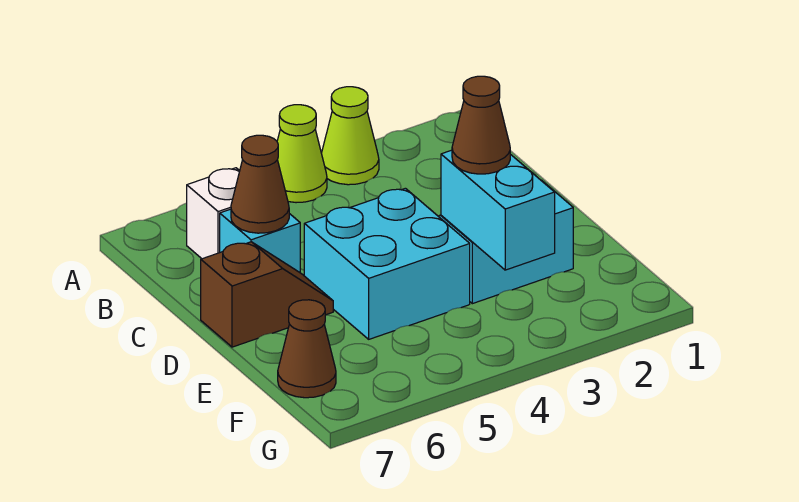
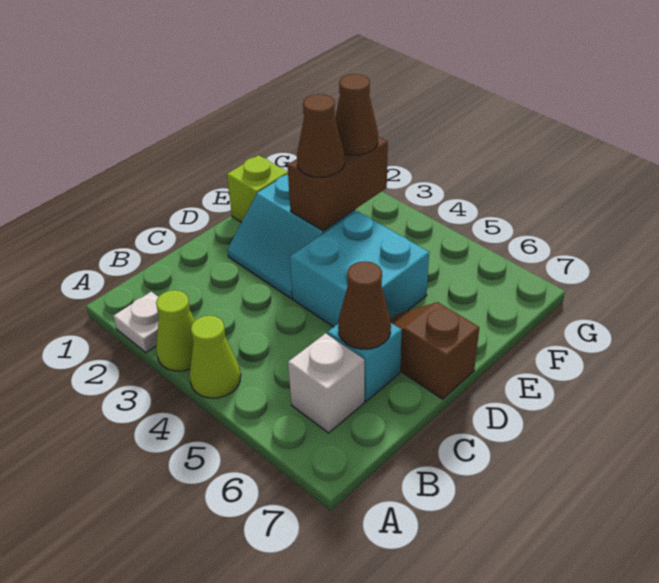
none -> white plate A2 level 1
none -> lime brick E1 level 1
cyan brick E3:F3 level 2 -> brown brick E3:F3 level 2
brown cone F7 level 1 -> brown cone F3 level 3

